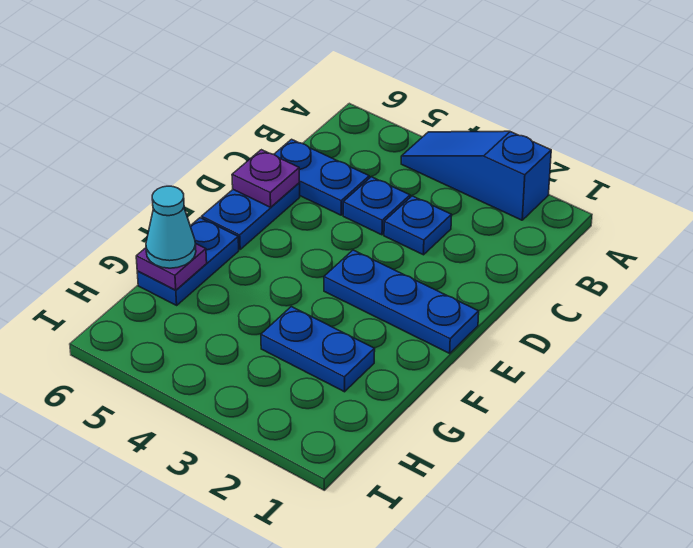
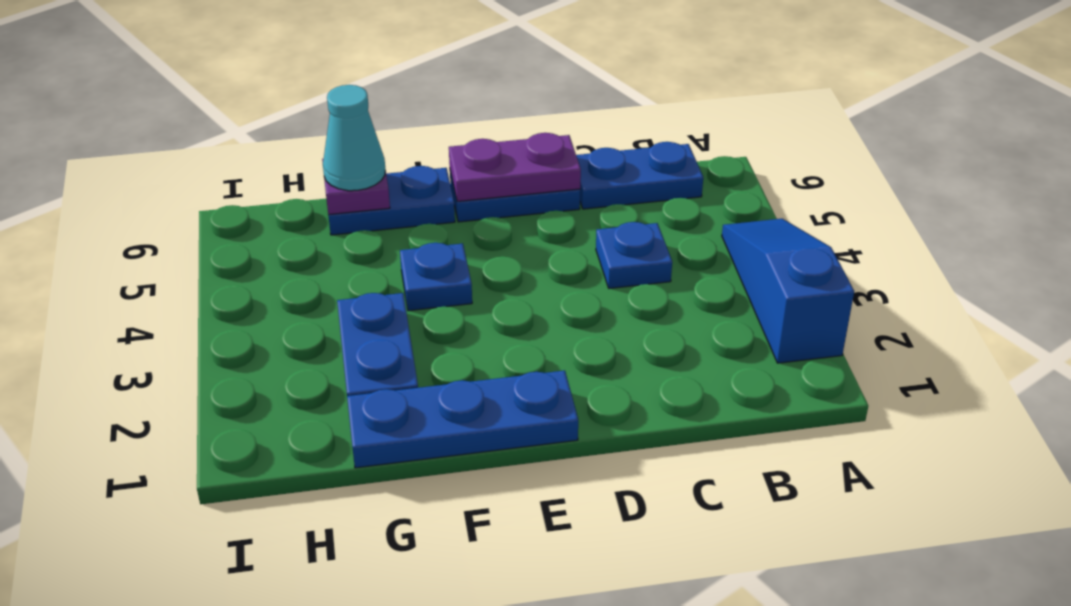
blue plate C3 level 1 -> blue plate F4 level 1
blue plate C5:C6 level 1 -> blue plate B6:C6 level 1
purple plate D6 level 2 -> purple plate D6:E6 level 2
blue plate E1:E3 level 1 -> blue plate E1:G1 level 1

